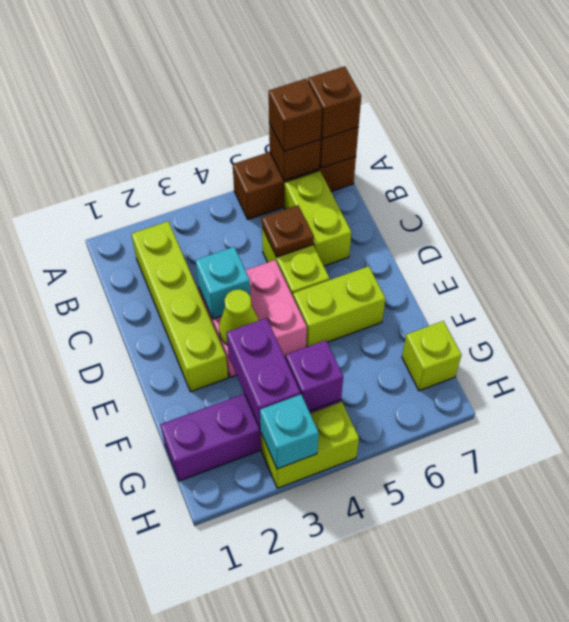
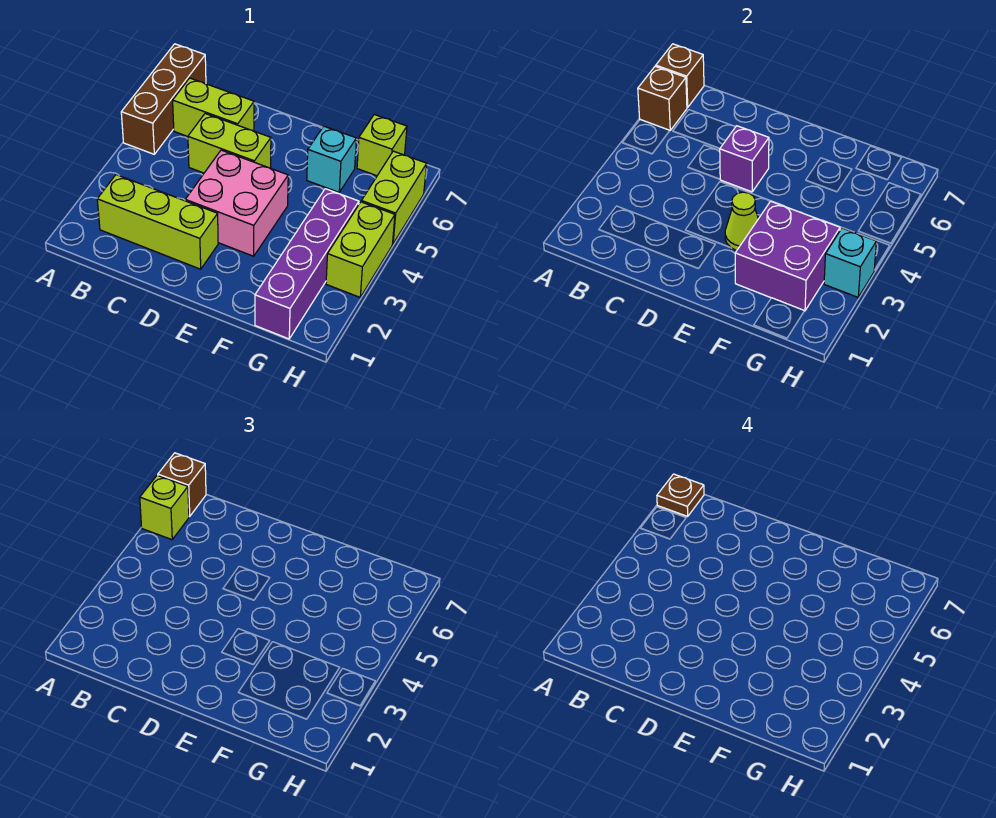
brown brick A6 level 3 -> lime brick A6 level 3
lime brick B2:E2 level 1 -> lime brick B2:D2 level 1
brown plate C5 level 2 -> brown plate A7 level 4
cyan brick D3 level 2 -> cyan brick F6 level 1
lime brick E5:E6 level 1 -> lime brick H5:H6 level 1
purple brick F3:G3 level 2 -> purple brick F2:G3 level 2
purple brick G4 level 2 -> purple brick D5 level 2

